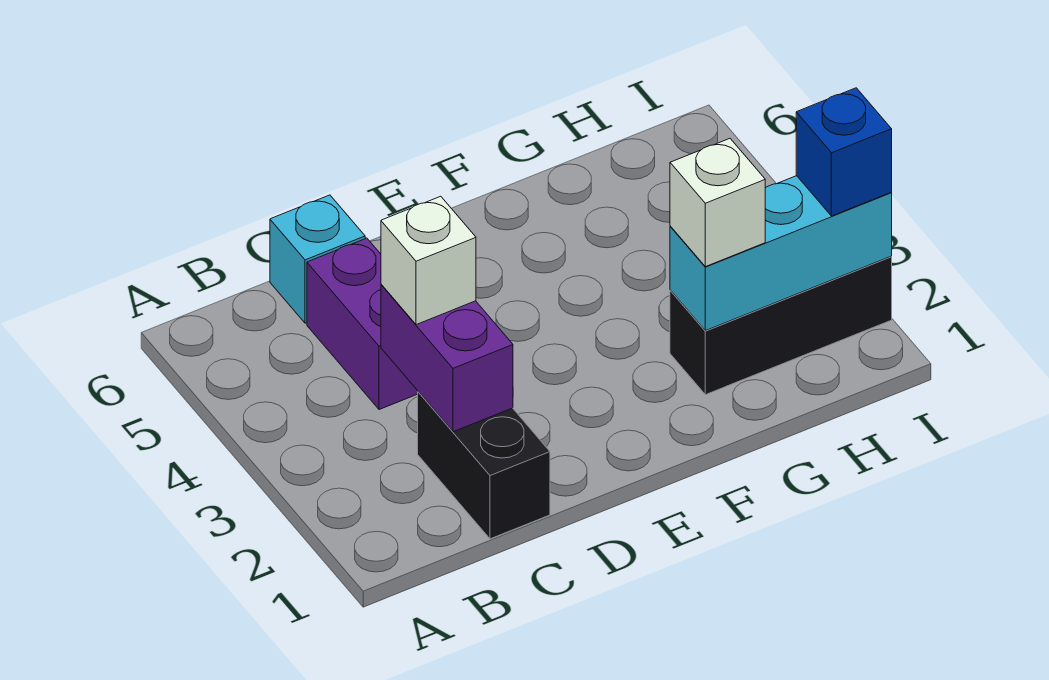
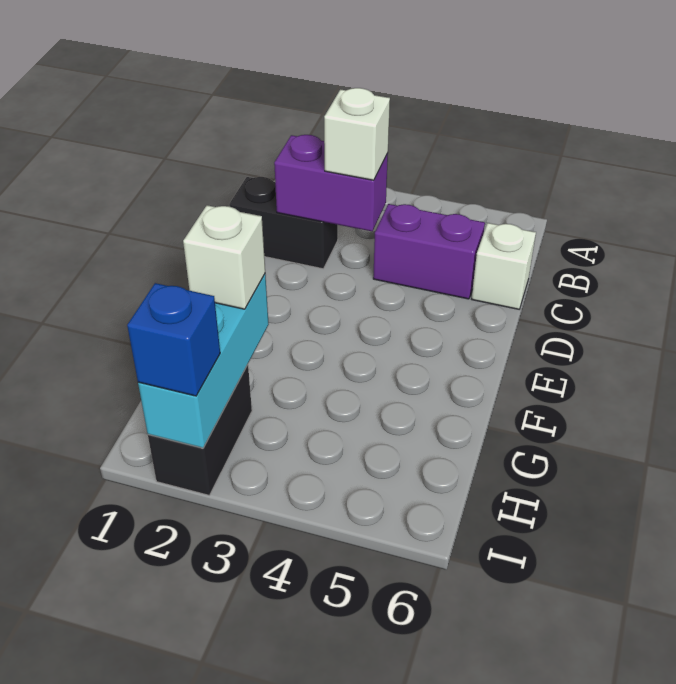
cyan brick C6 level 1 -> white brick C6 level 1
black brick G2:I2 level 1 -> black brick H2:I2 level 1

